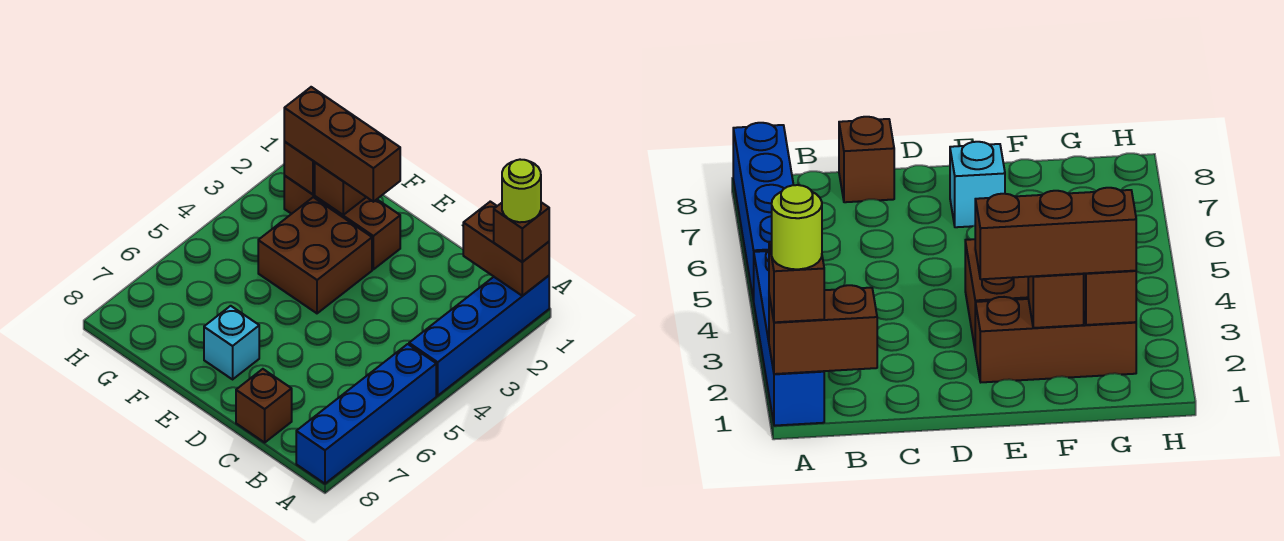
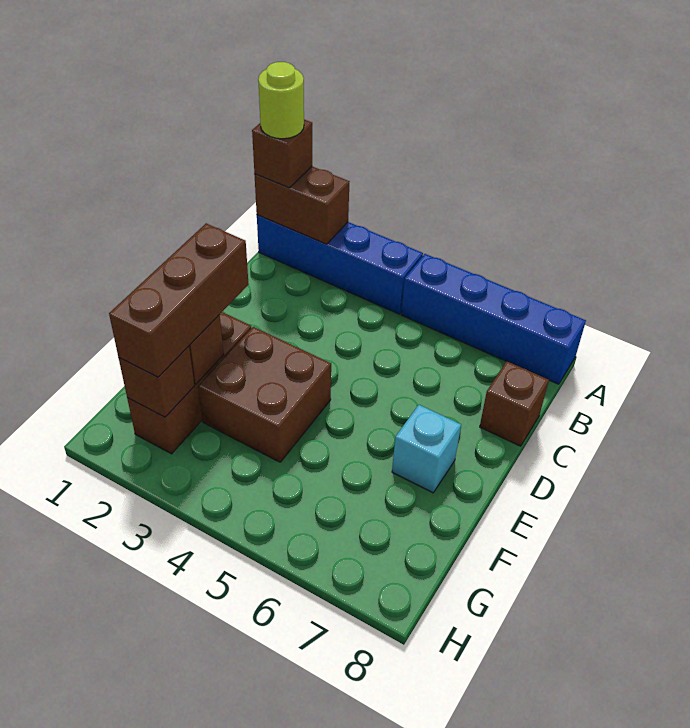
brown brick A1:B1 level 2 -> brown brick A1:A2 level 2

